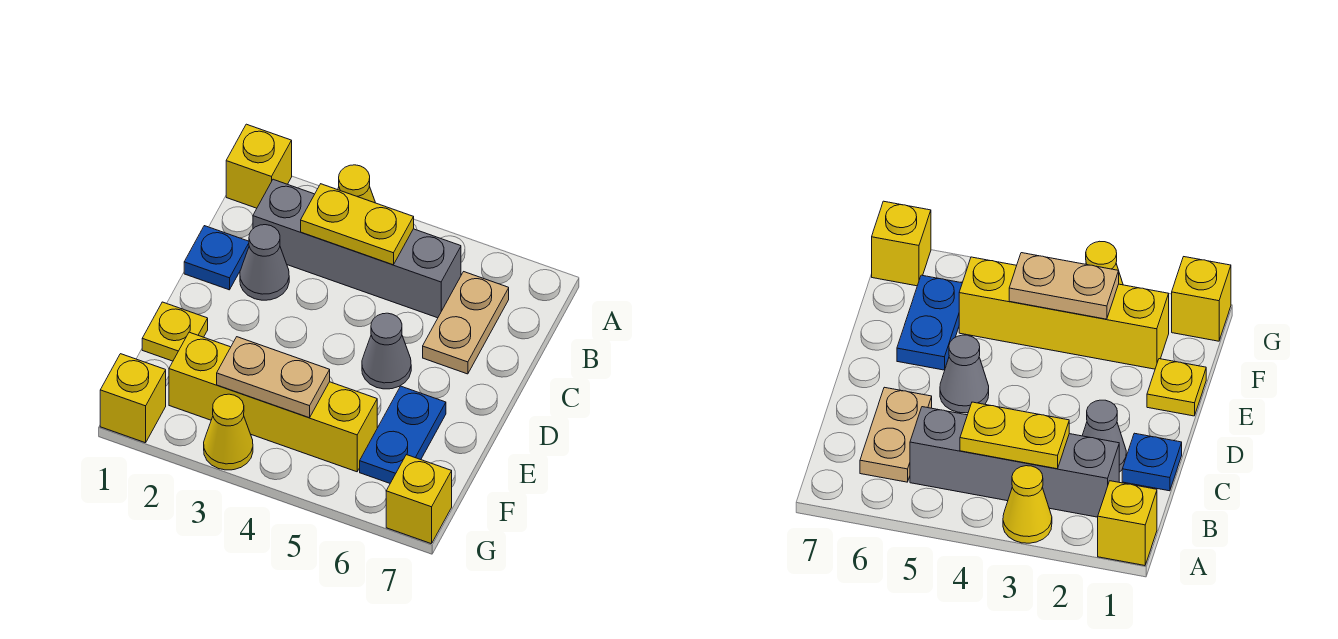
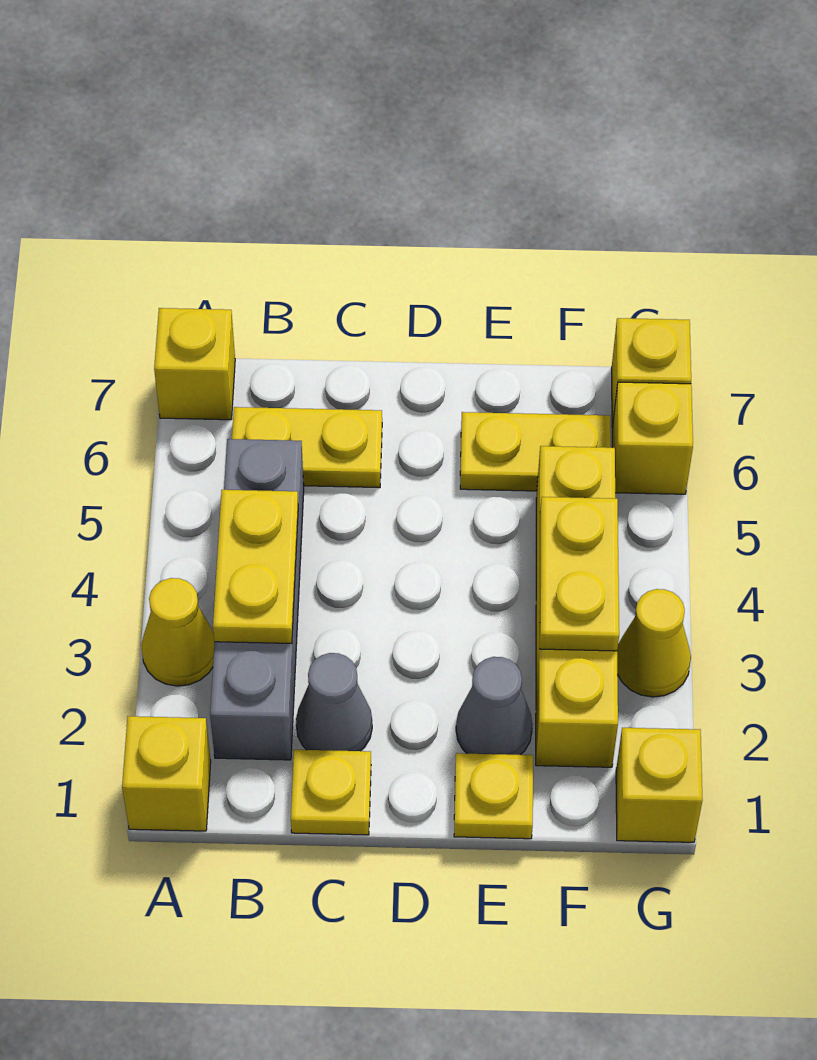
none -> yellow brick A7 level 1
tan plate B6:C6 level 1 -> yellow plate B6:C6 level 1
blue plate C1 level 1 -> yellow plate C1 level 1
grey cone D5 level 1 -> grey cone E2 level 1
blue plate E6:F6 level 1 -> yellow plate E6:F6 level 1
tan plate F3:F4 level 2 -> yellow plate F3:F4 level 2
none -> yellow brick G6 level 1

